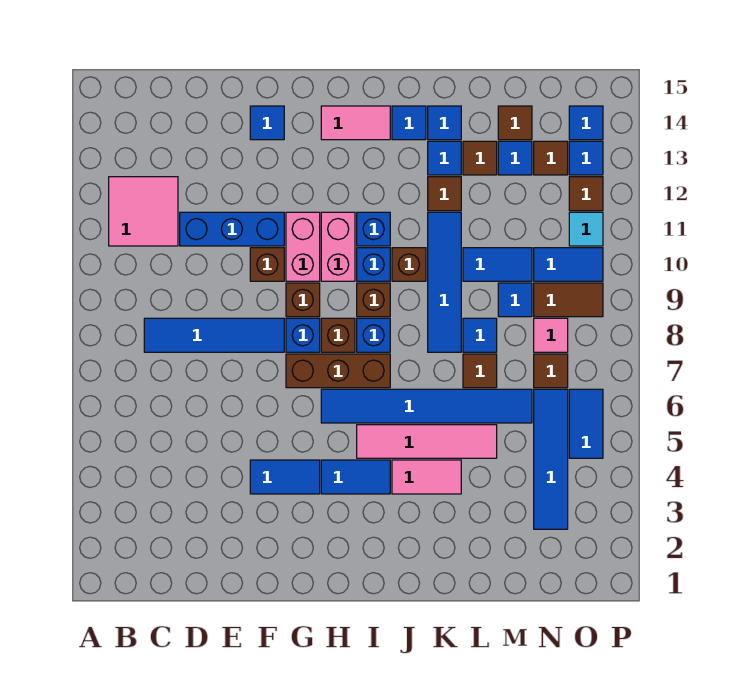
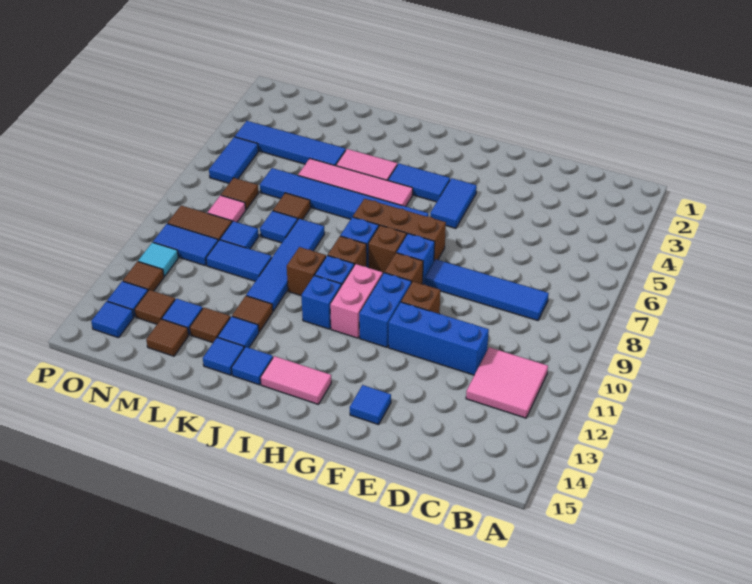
blue tile F4:G4 level 1 -> blue tile G4:G5 level 1
pink brick G10:G11 level 1 -> blue brick G10:G11 level 1
blue tile N3:N6 level 1 -> blue tile L4:O4 level 1

